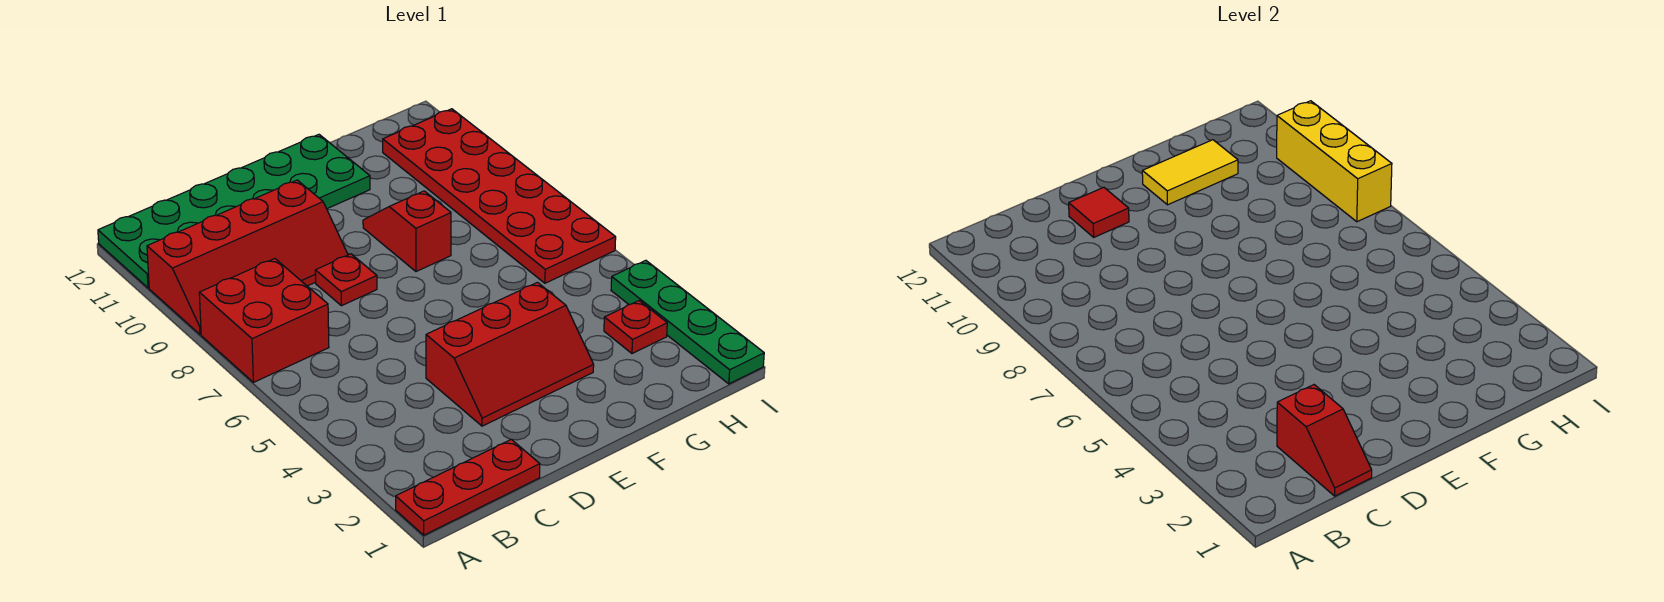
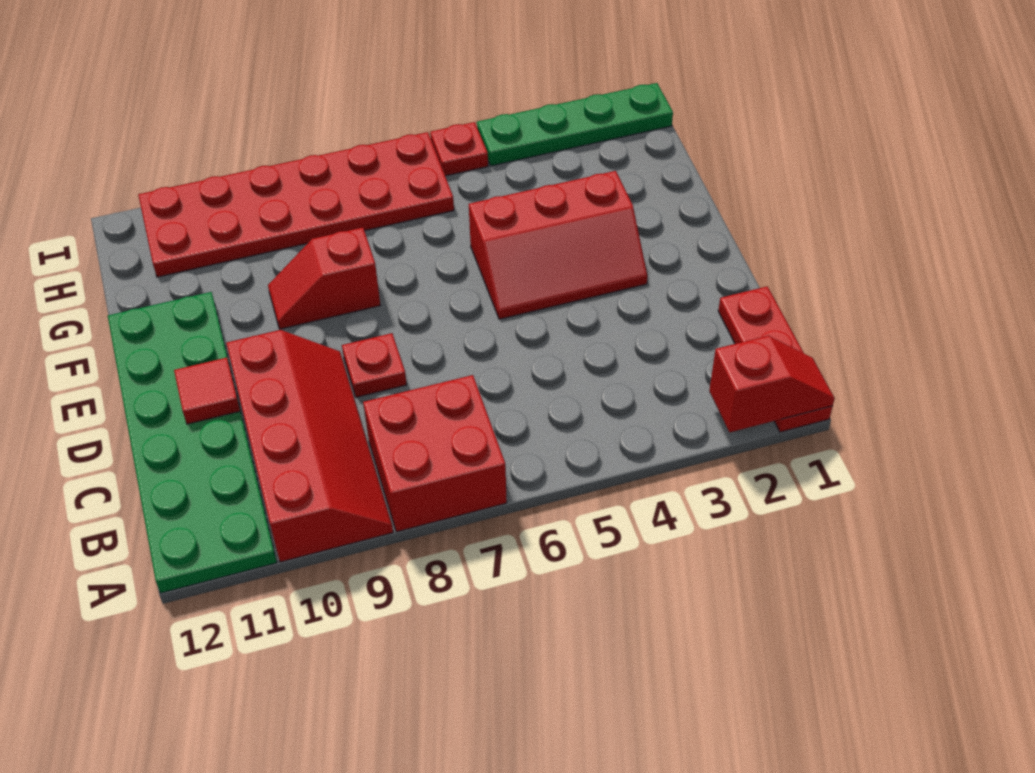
red slope C1:C2 level 2 top 2 -> red slope A1:A2 level 2 top 2
red slope D3:F4 level 1 top 4 -> red slope E3:F5 level 1 top F
yellow tile F11:G11 level 2 -> none
red plate H3 level 1 -> red plate I5 level 1
yellow brick I8:I10 level 2 -> none

